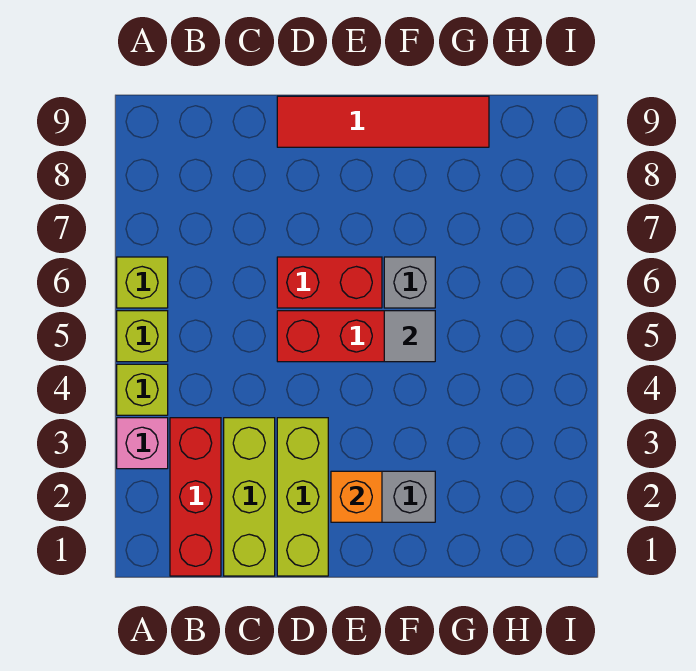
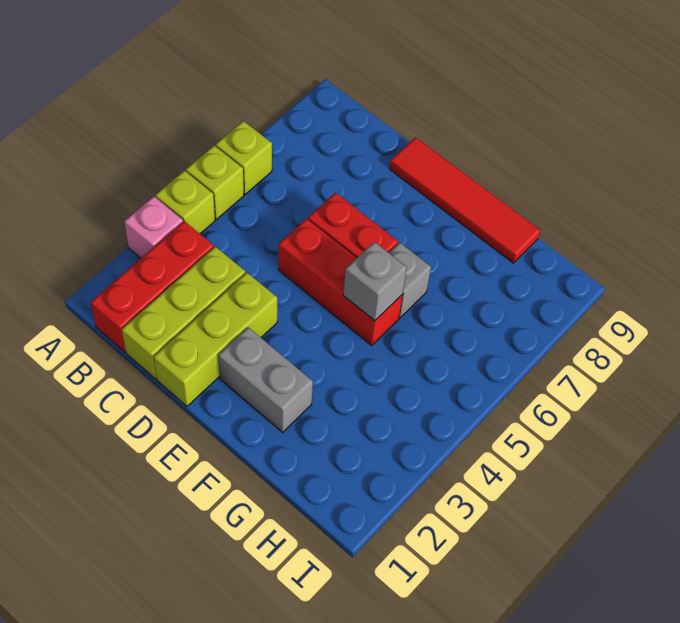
orange brick E2 level 2 -> none
grey tile F5 level 2 -> grey brick F5 level 2

